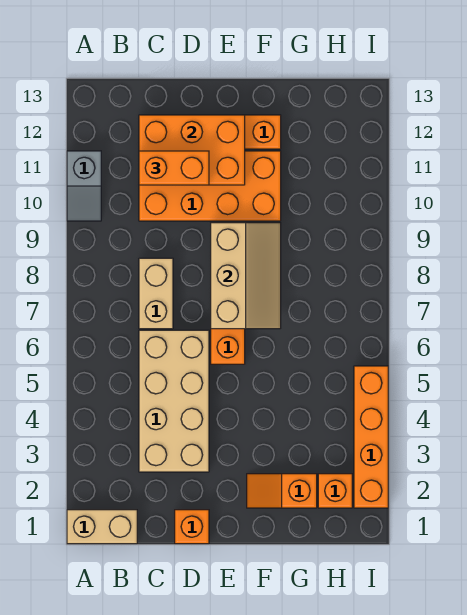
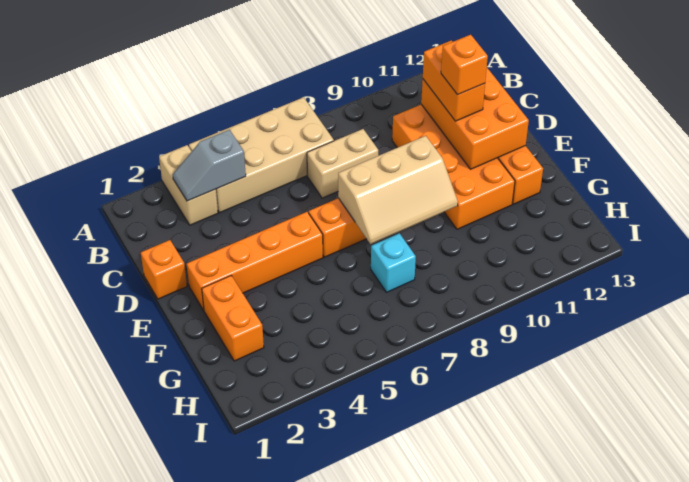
tan brick A1:B1 level 1 -> tan brick A3:B3 level 1
grey slope A10:A11 level 1 top 11 -> grey slope B3:B4 level 2 top 4
tan brick C3:D6 level 1 -> tan brick A4:B7 level 1
orange slope F2:G2 level 1 top G -> orange brick F2:G2 level 1
none -> cyan brick G7 level 1
orange brick H2 level 1 -> orange brick D11 level 4
orange brick I2:I5 level 1 -> orange brick E2:E5 level 1

